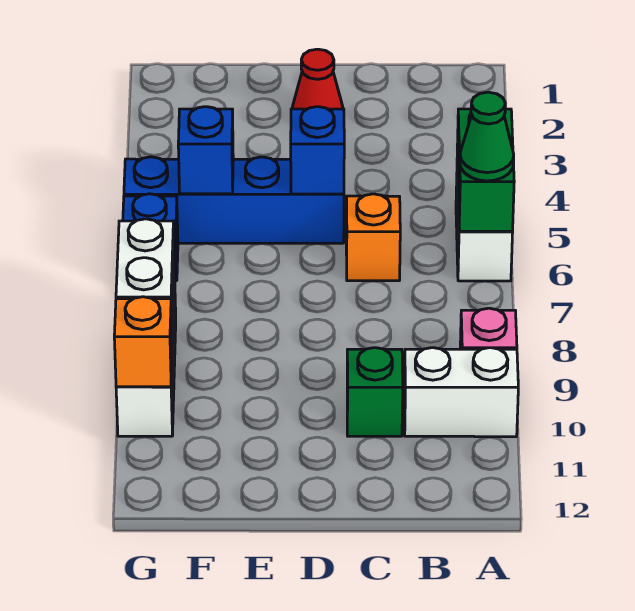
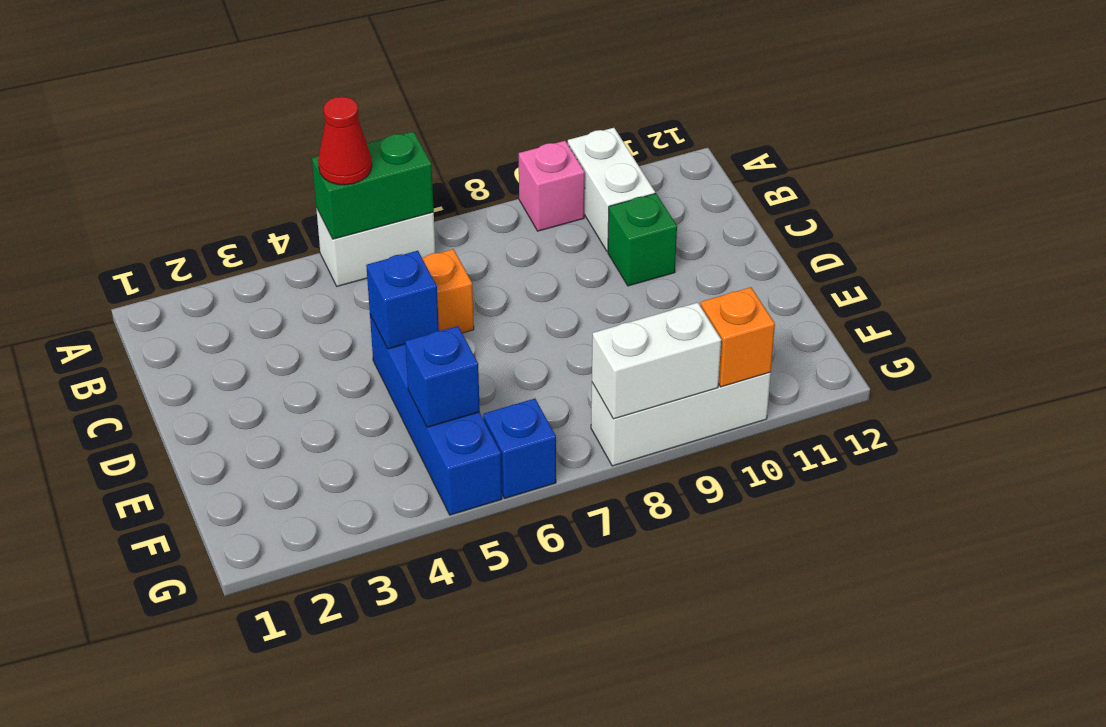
green cone A6 level 3 -> none
red cone D2 level 1 -> red cone A5 level 3

